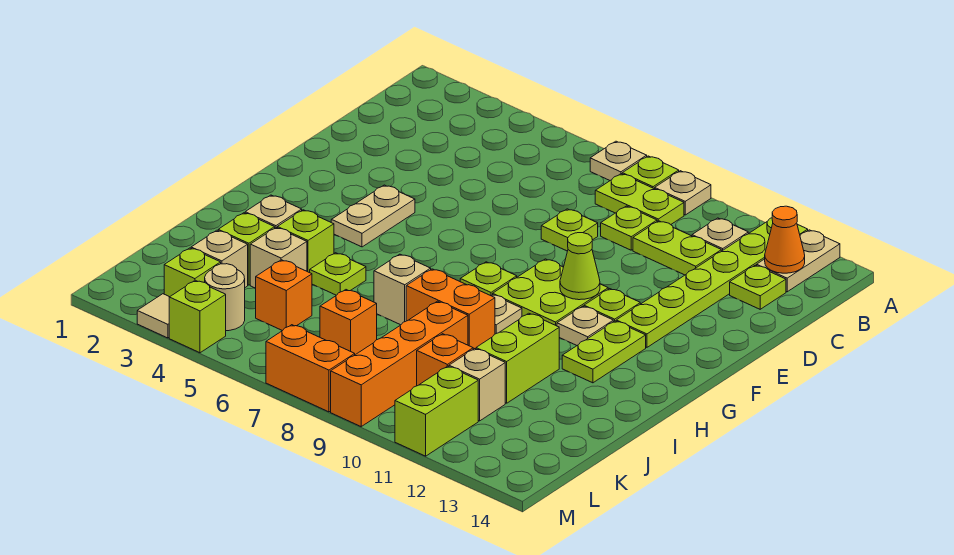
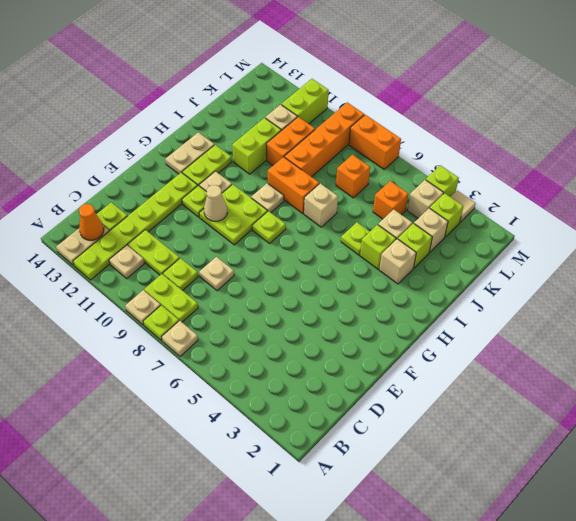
lime plate D8 level 1 -> tan plate D8 level 1
tan plate F4:G4 level 1 -> tan plate G13:H13 level 1
lime cone F10 level 2 -> tan cone F10 level 2
orange brick K10 level 1 -> orange brick J10:K10 level 1
tan round brick L4 level 1 -> tan brick L4 level 1

